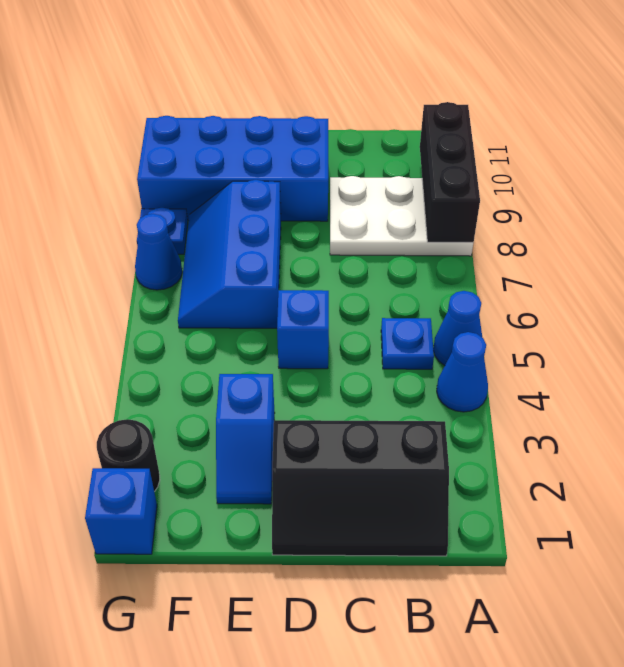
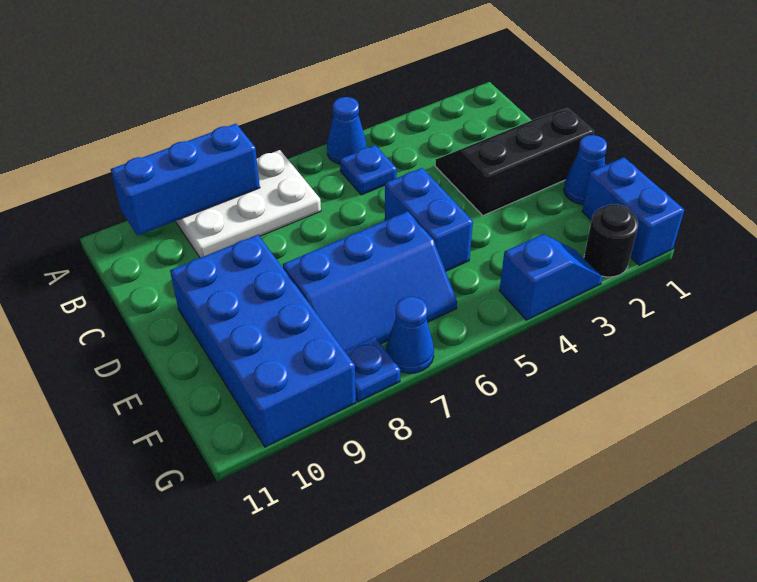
blue cone A4 level 1 -> blue cone E1 level 1
white plate A8:C9 level 1 -> white plate A7:B9 level 1
black brick A8:A10 level 2 -> blue brick A8:A10 level 2
black slope B1:D2 level 1 top 2 -> black slope C1:D3 level 1 top D
blue brick D5 level 1 -> blue brick D5:E5 level 1
blue slope E2:E3 level 1 top 3 -> blue slope G3:G4 level 1 top 4
blue brick G1 level 1 -> blue brick F1:G1 level 1

